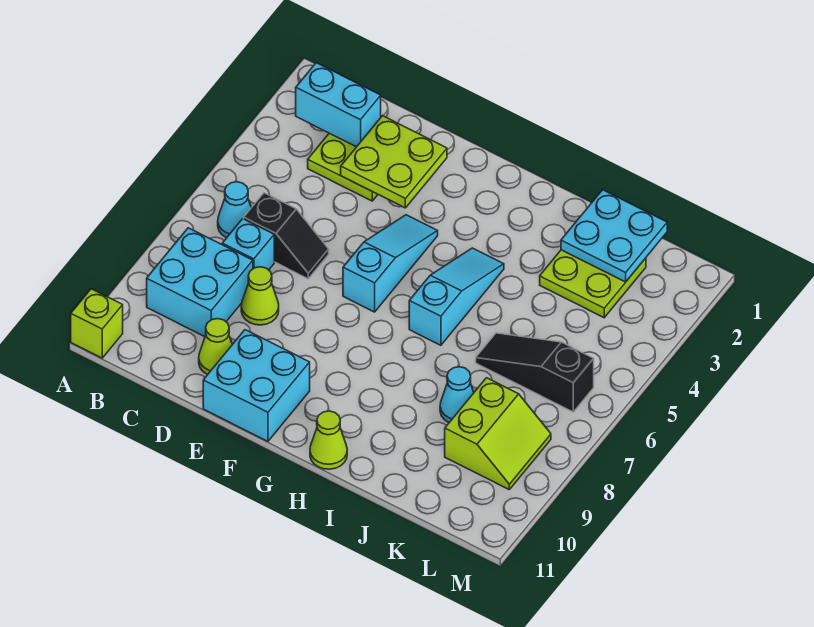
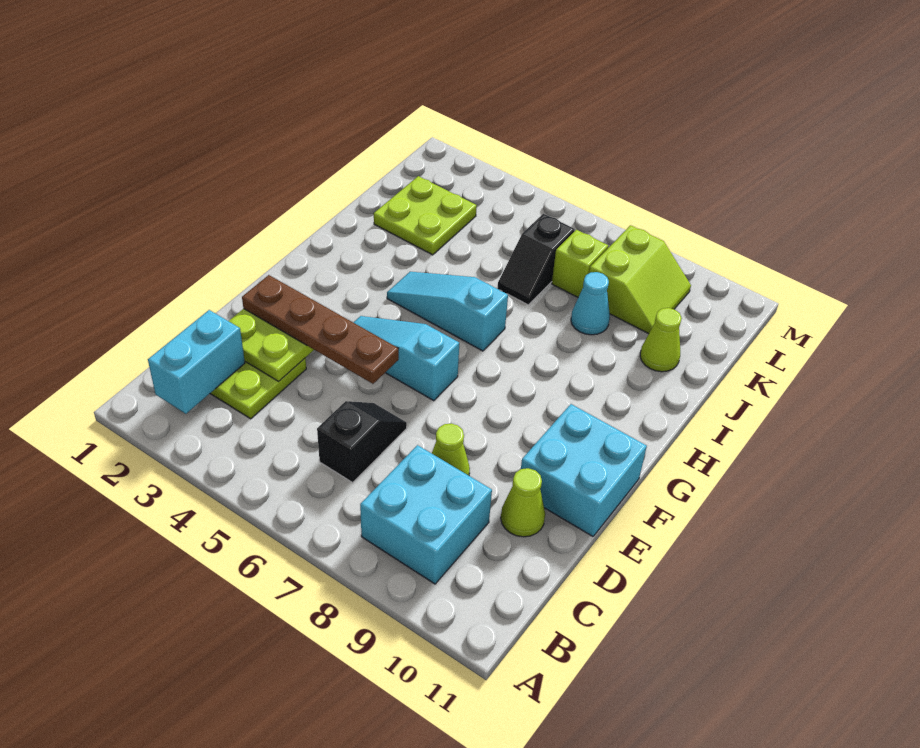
lime brick A11 level 1 -> lime brick K7 level 1
cyan cone B6 level 1 -> none
cyan brick C7 level 1 -> none
none -> brown plate E2:E5 level 3
lime cone H11 level 1 -> lime cone J10 level 1
cyan plate J1:K2 level 2 -> none
black slope J6:L6 level 1 top L -> black slope J6:K6 level 1 top K
lime slope K8:L9 level 1 top K -> lime slope K8:L9 level 1 top 8

